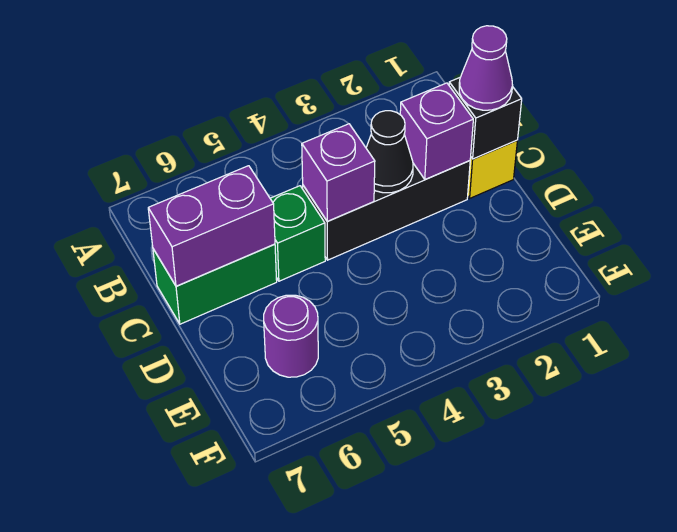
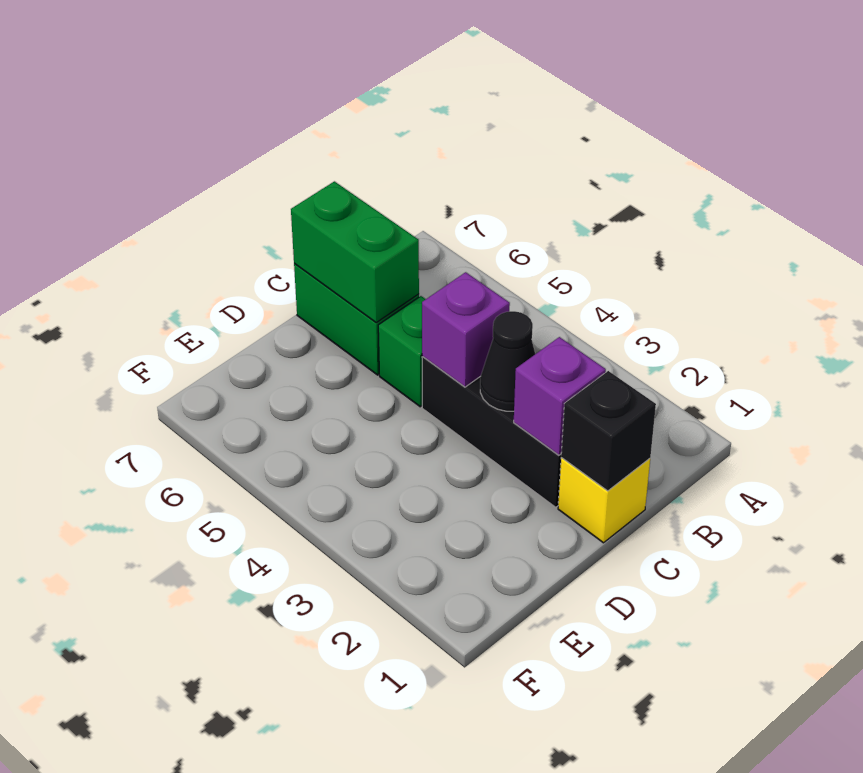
purple cone C1 level 3 -> none
purple brick C6:C7 level 2 -> green brick C6:C7 level 2
purple round brick E6 level 1 -> none

